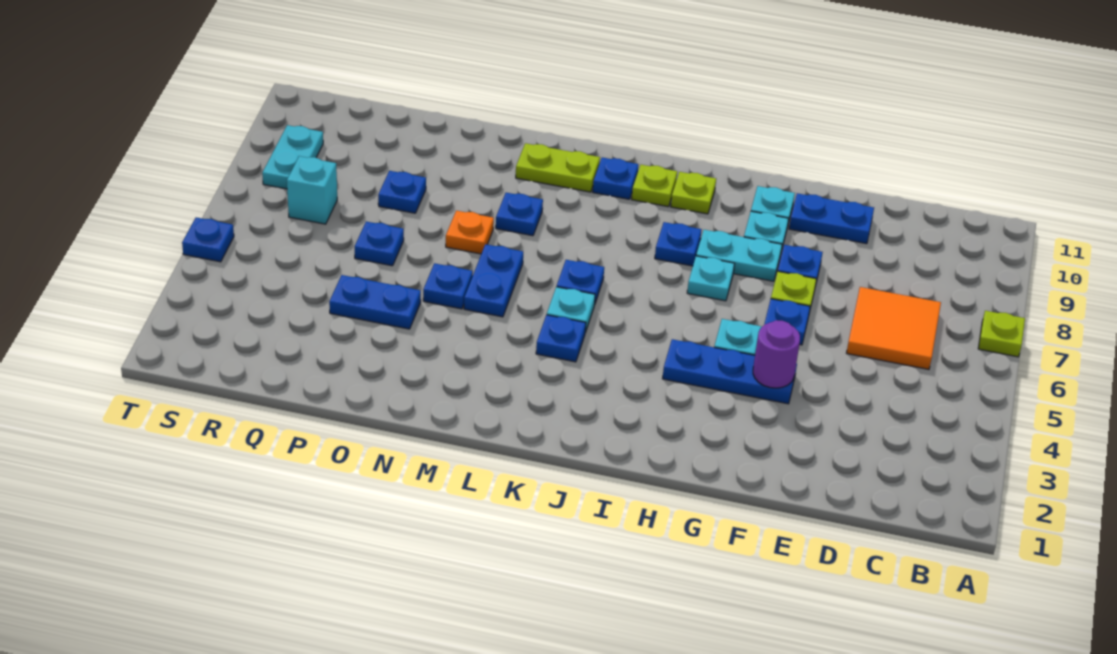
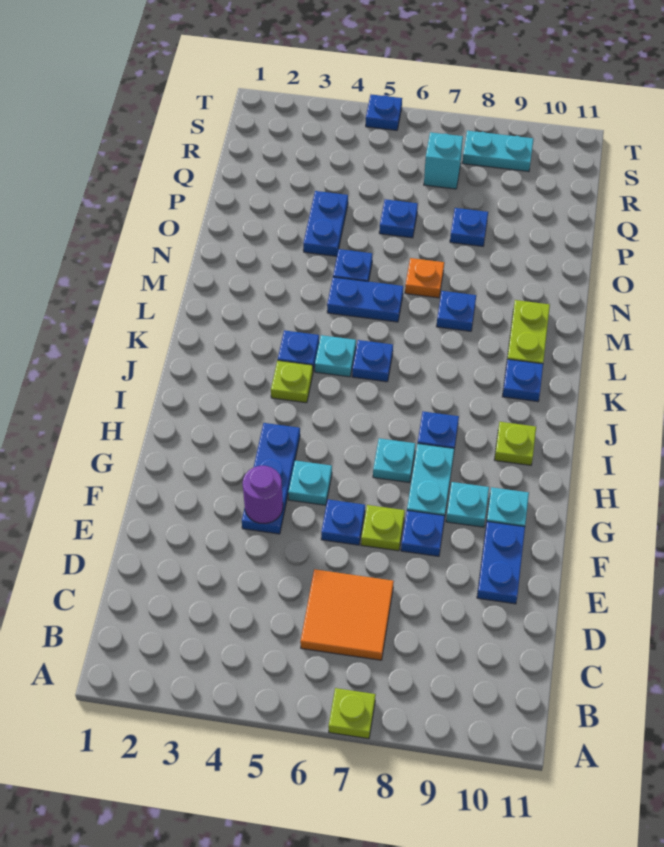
lime plate J10 level 1 -> lime plate J4 level 1

